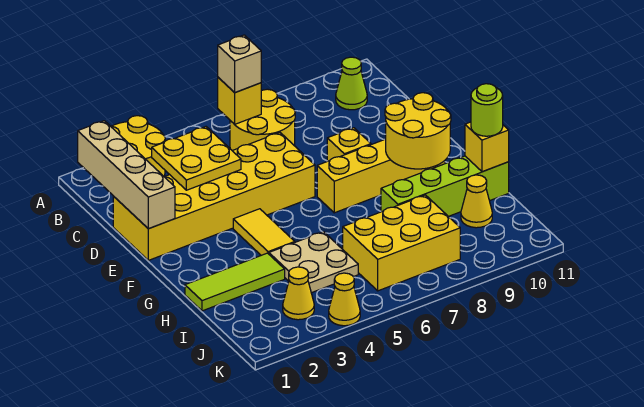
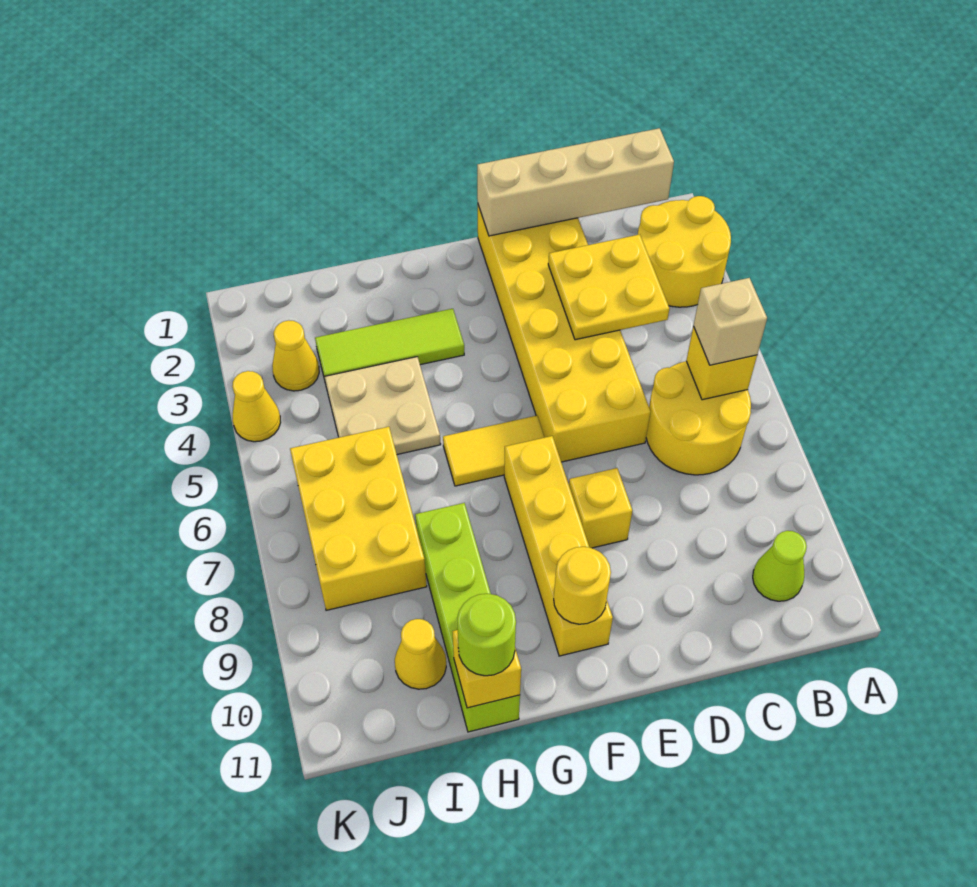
yellow tile F4:G4 level 1 -> yellow tile F6:G6 level 1
yellow round brick F9:G10 level 2 -> yellow round brick F10 level 2
lime tile H1:H3 level 1 -> lime tile G3:I3 level 1

